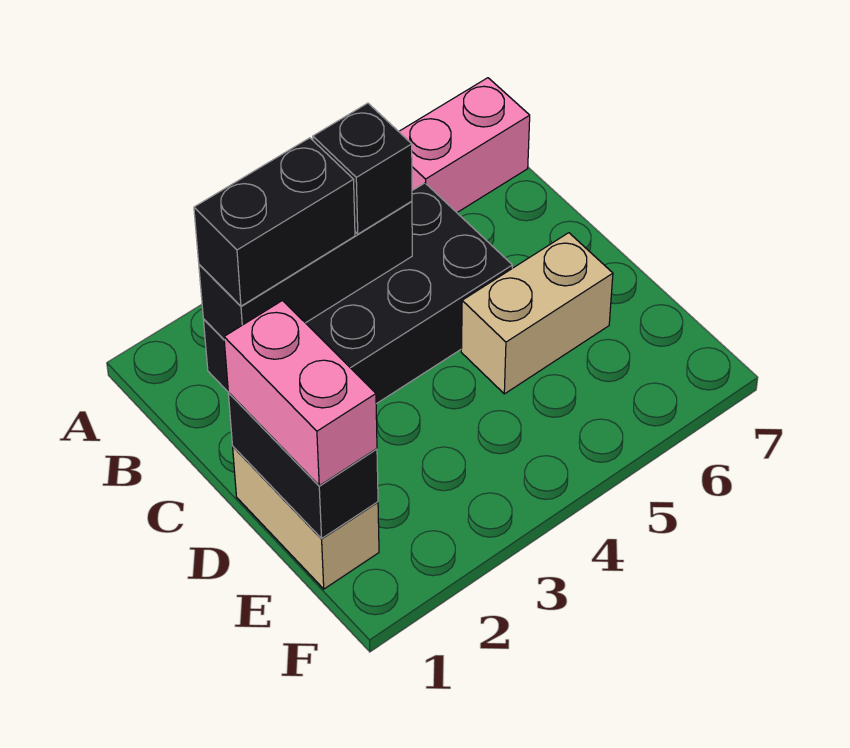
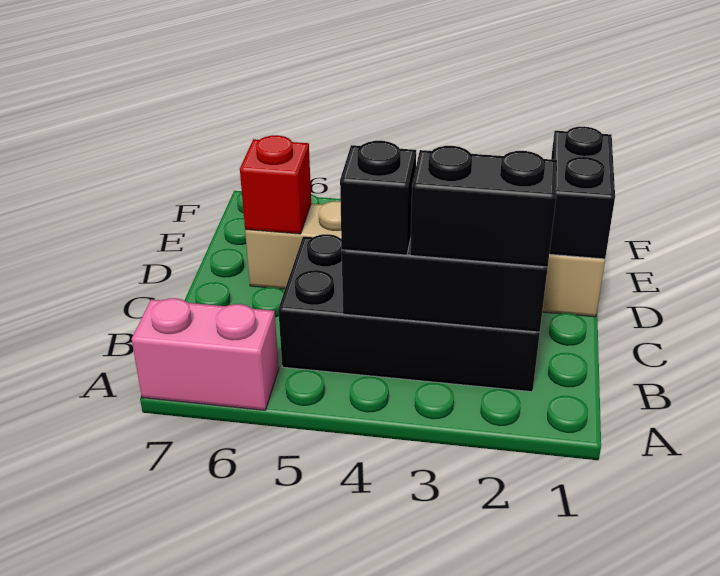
pink brick D1:E1 level 3 -> none
none -> red brick D6 level 2

